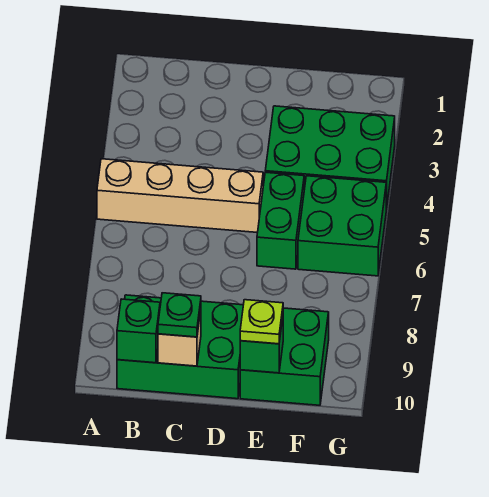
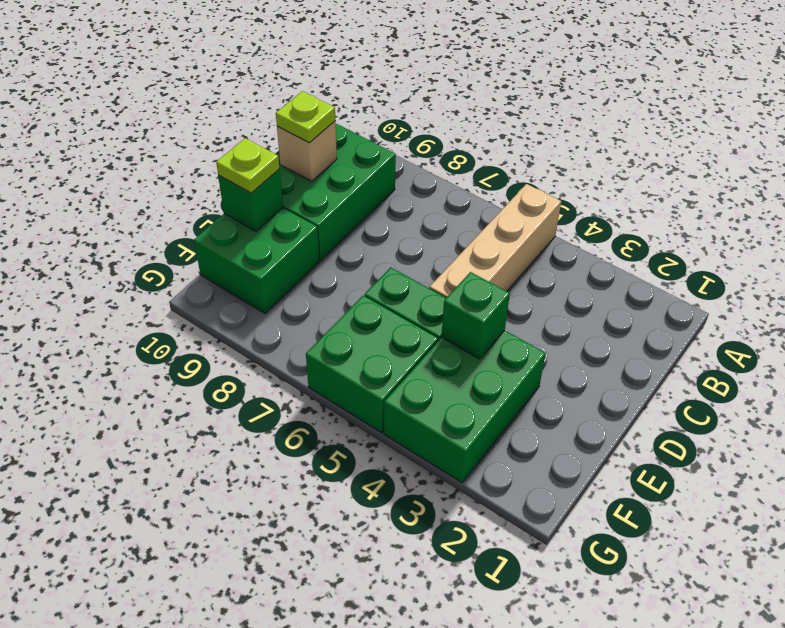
green brick B10 level 2 -> green brick E4 level 2
green plate C10 level 3 -> lime plate C10 level 3

